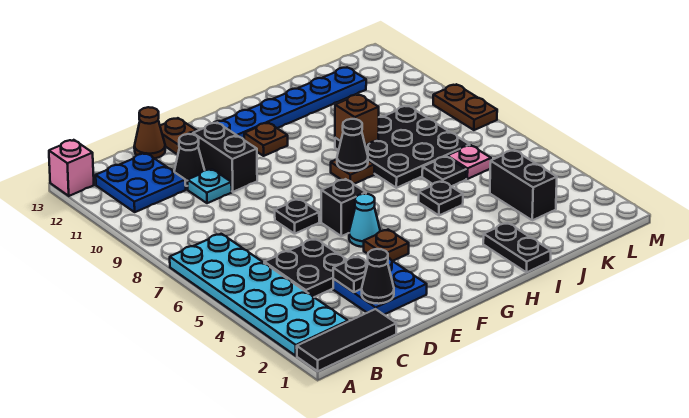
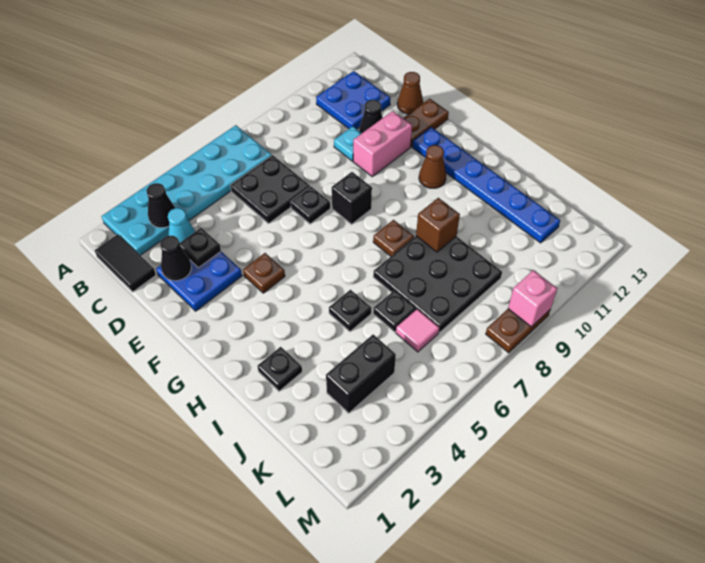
black tile A1:C1 level 1 -> black tile B1:C1 level 1
pink brick A13 level 1 -> pink brick M9 level 2
black plate C4:D5 level 1 -> black plate C6:D7 level 1
black brick E10:E11 level 1 -> pink brick E10:E11 level 1
cyan cone F5 level 1 -> cyan cone C3 level 1
black brick F6 level 1 -> black brick F8 level 1
brown plate G11 level 1 -> brown cone G11 level 1
black cone H8 level 2 -> black cone B3 level 2
black plate I1:I2 level 1 -> black plate I2 level 1
pink plate K6 level 1 -> pink tile K6 level 1

